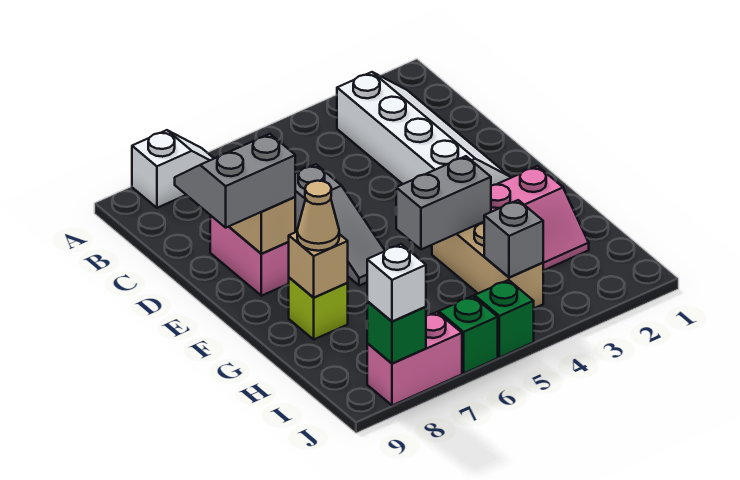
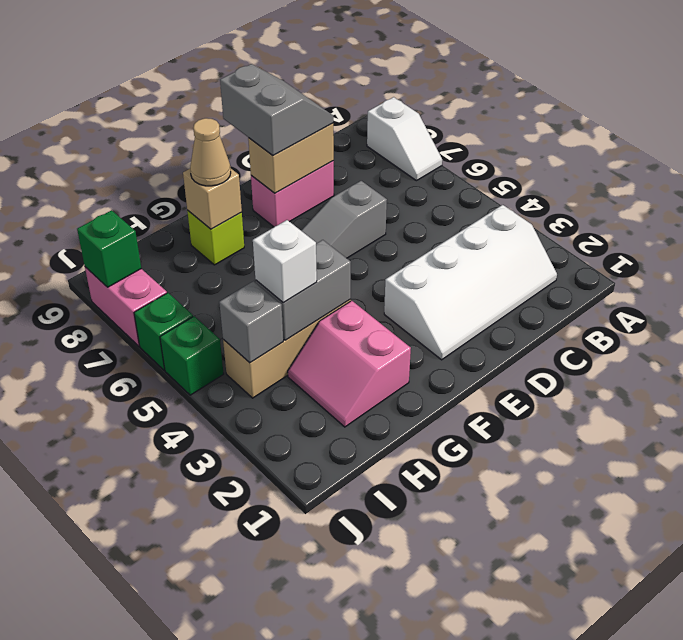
grey brick G4:G5 level 2 -> grey brick G4:H4 level 2
white brick J8 level 3 -> white brick H4 level 3

